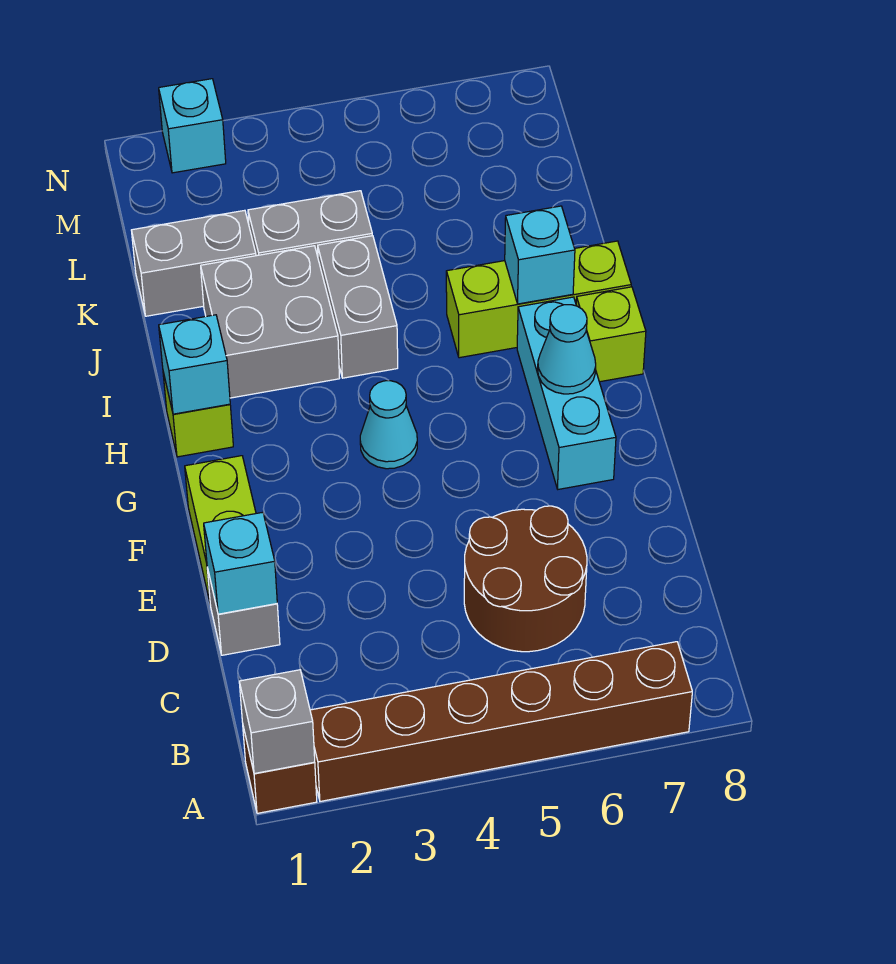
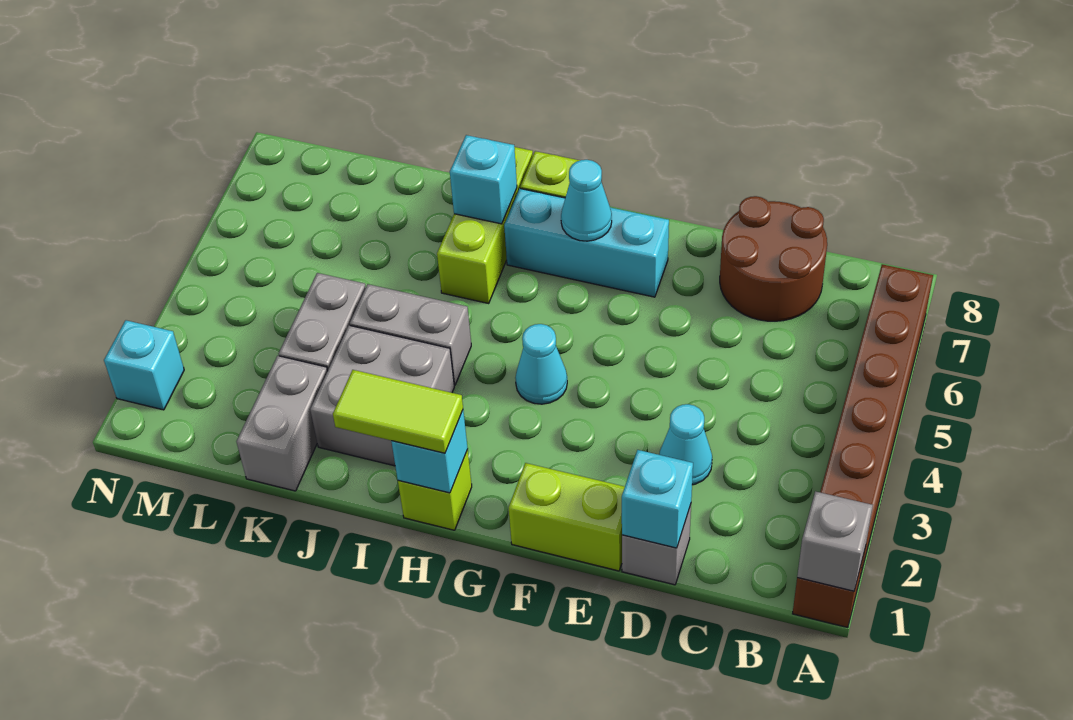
brown round brick C5:D6 level 1 -> brown round brick C7:D8 level 1
none -> cyan cone D3 level 1
none -> lime tile H1:I1 level 3

